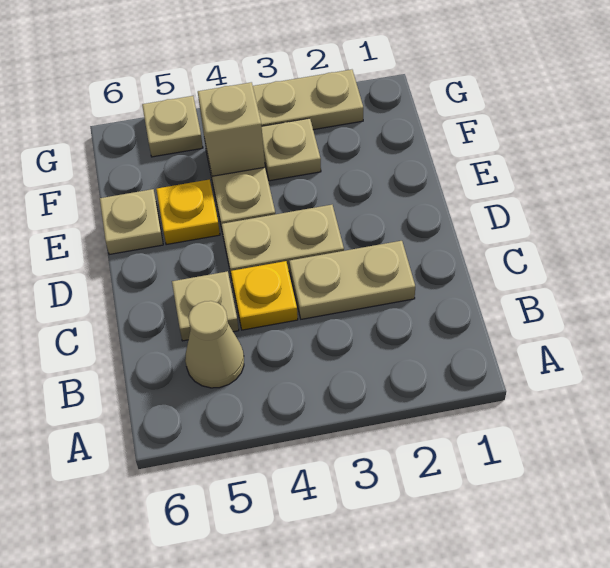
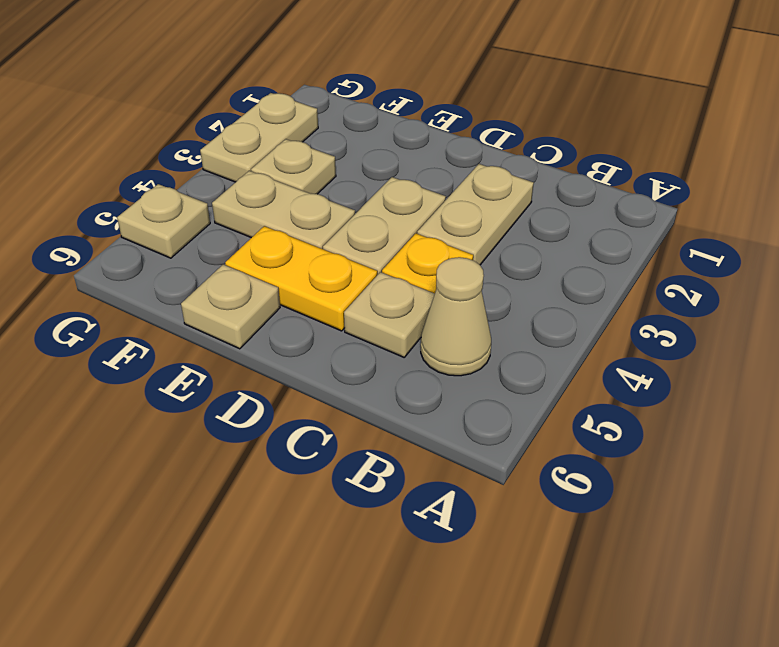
yellow plate E5 level 1 -> yellow plate D5:E5 level 1
tan brick F4 level 2 -> none

